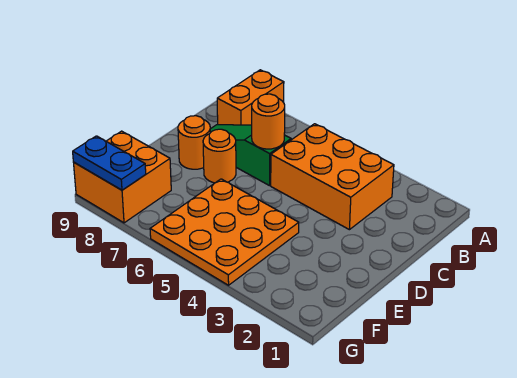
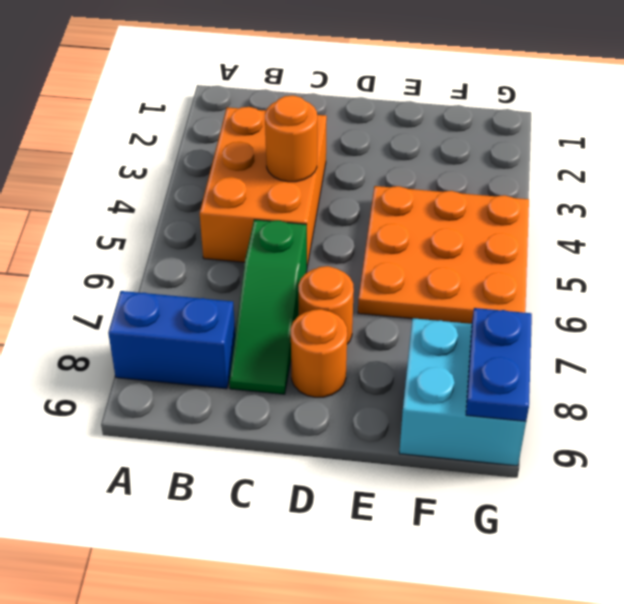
orange brick A8:B8 level 1 -> blue brick A8:B8 level 1
orange round brick C6 level 2 -> orange round brick C4 level 2
orange brick F8:G9 level 1 -> cyan brick F8:G9 level 1

